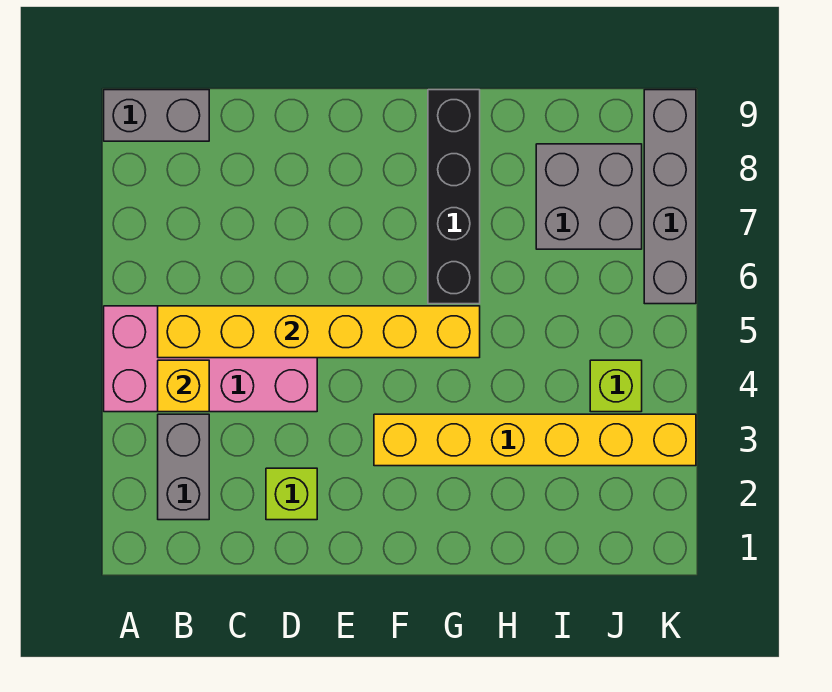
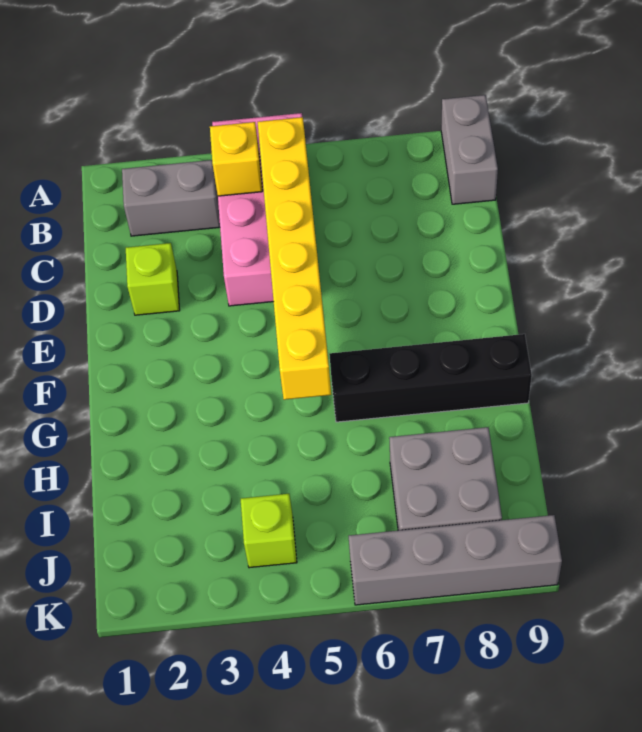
yellow brick F3:K3 level 1 -> none

